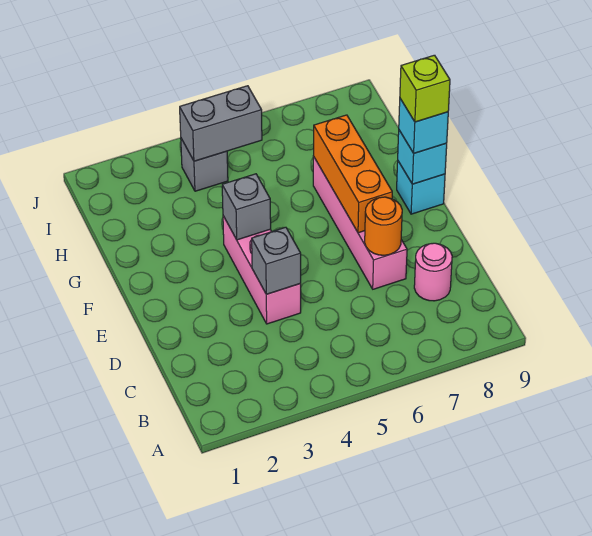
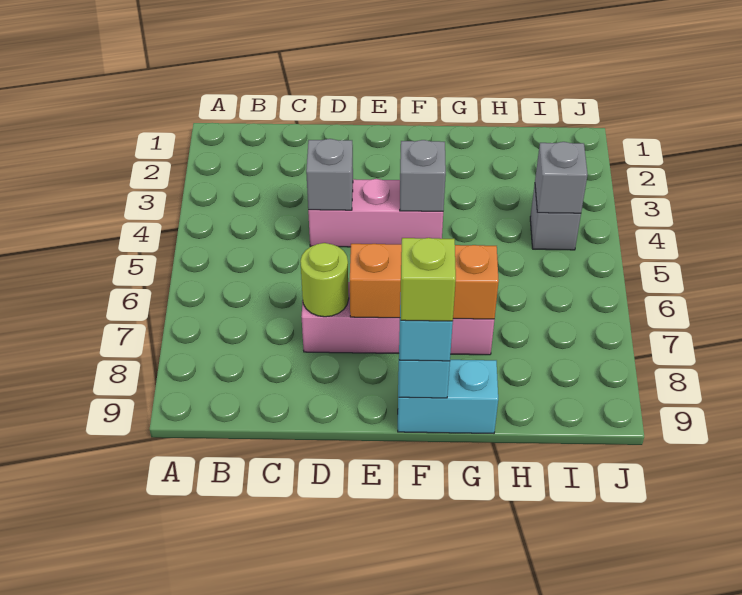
pink round brick C8 level 1 -> none
orange round brick D7 level 2 -> lime round brick D7 level 2
cyan brick F9 level 1 -> cyan brick F9:G9 level 1
grey brick I4:I5 level 2 -> grey brick I4 level 2

